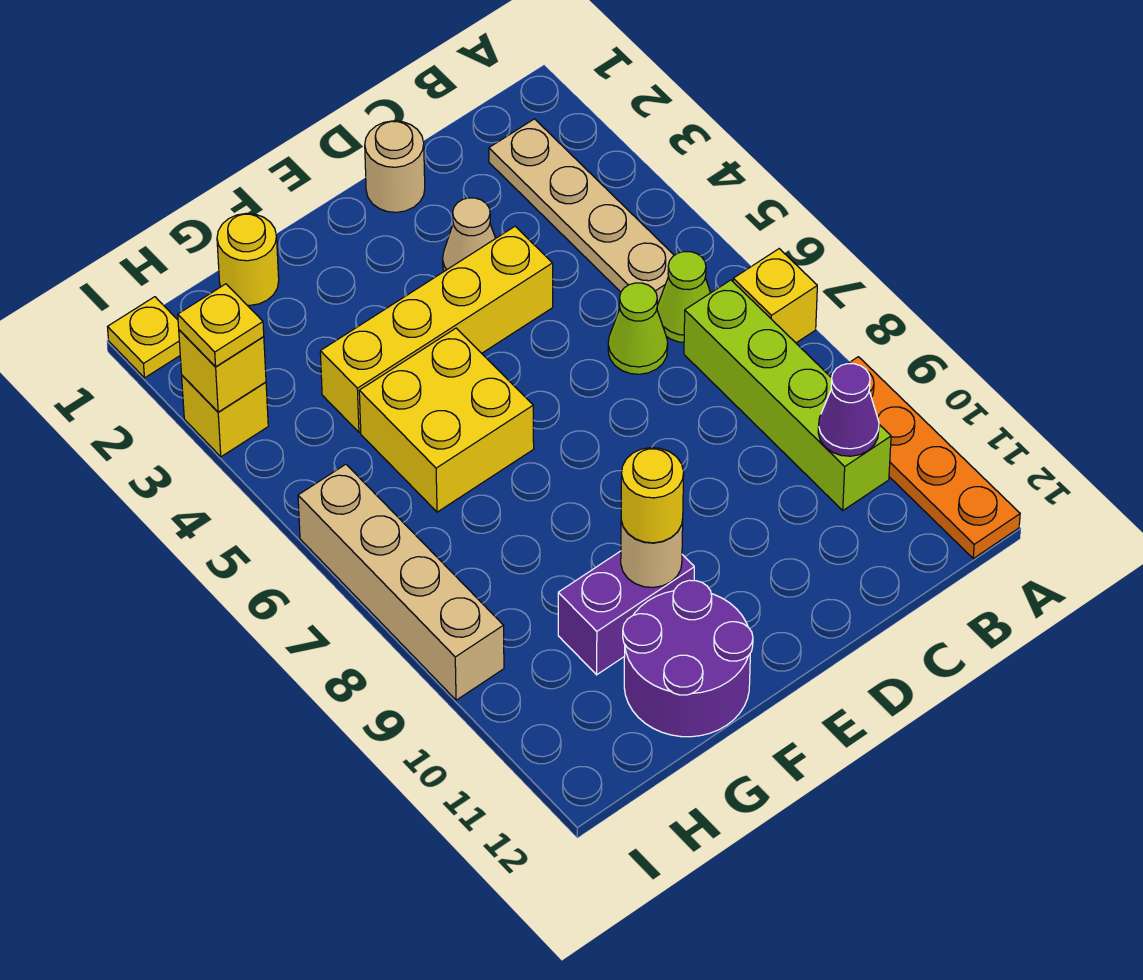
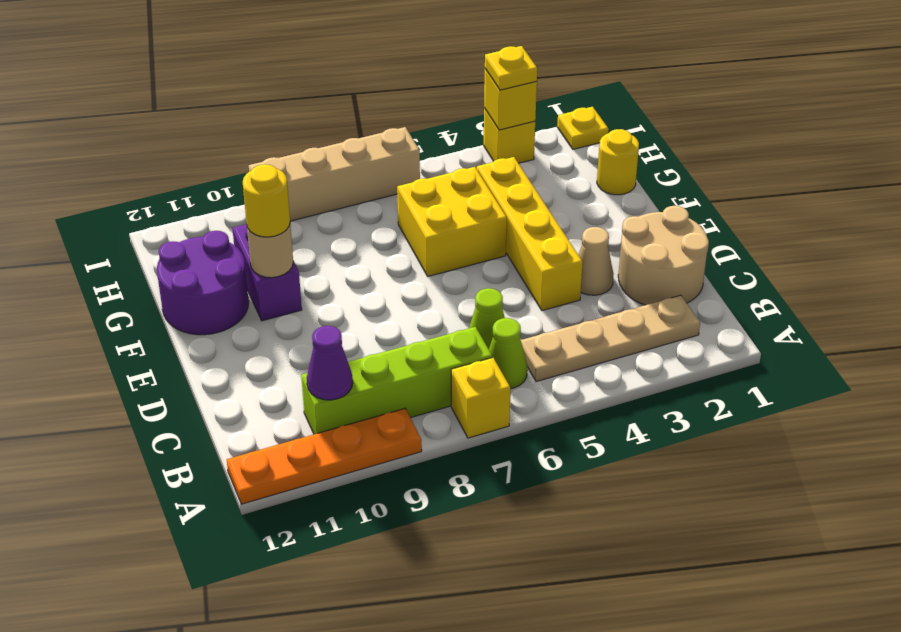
tan round brick D1 level 1 -> tan round brick C1:D2 level 1

